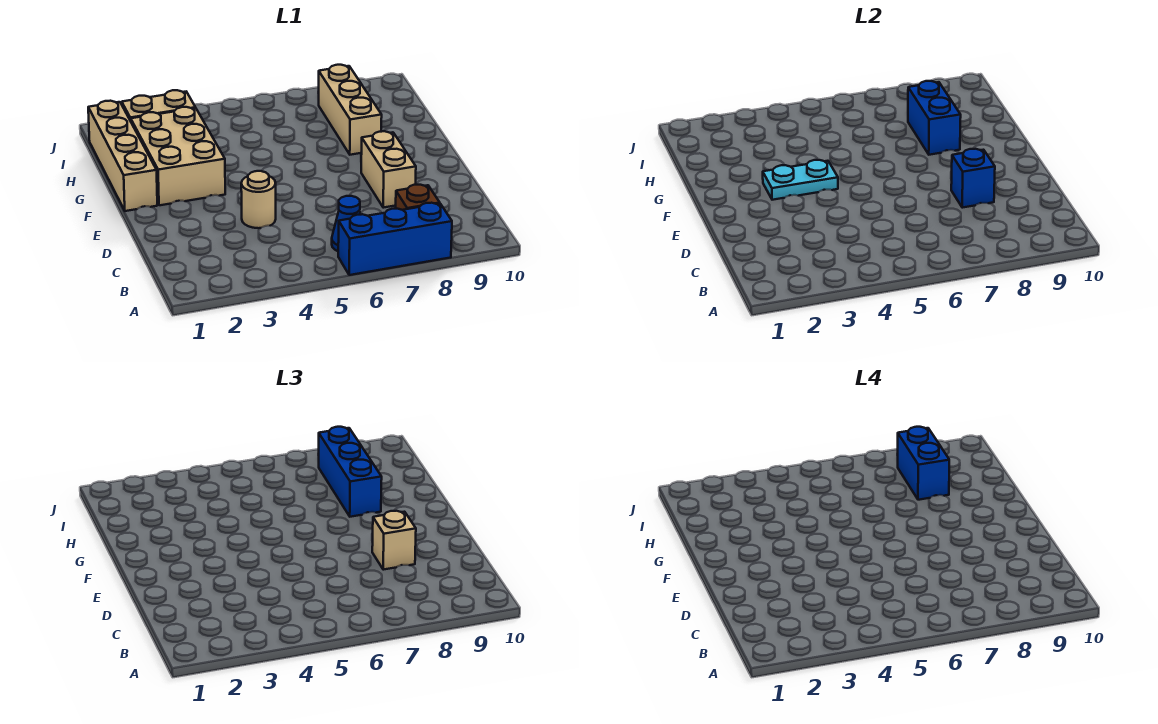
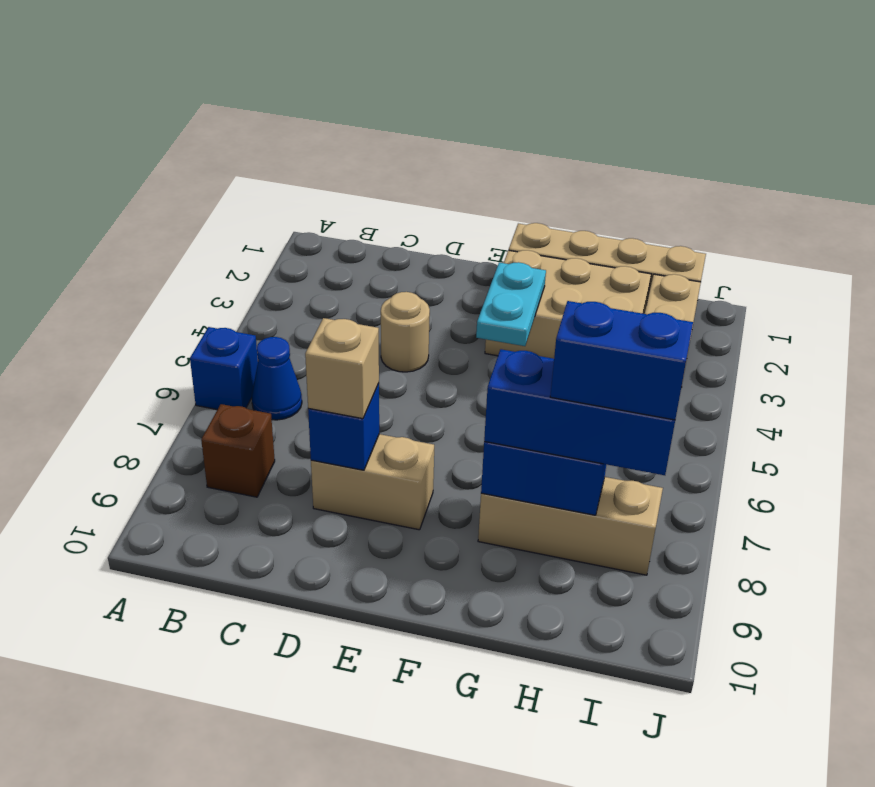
blue brick A6:A8 level 1 -> blue brick A6 level 1

